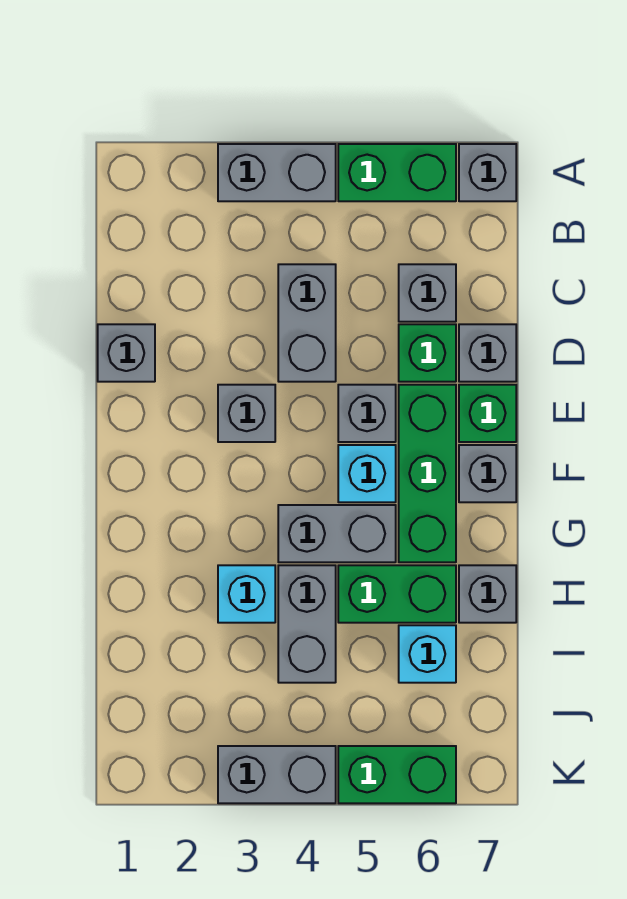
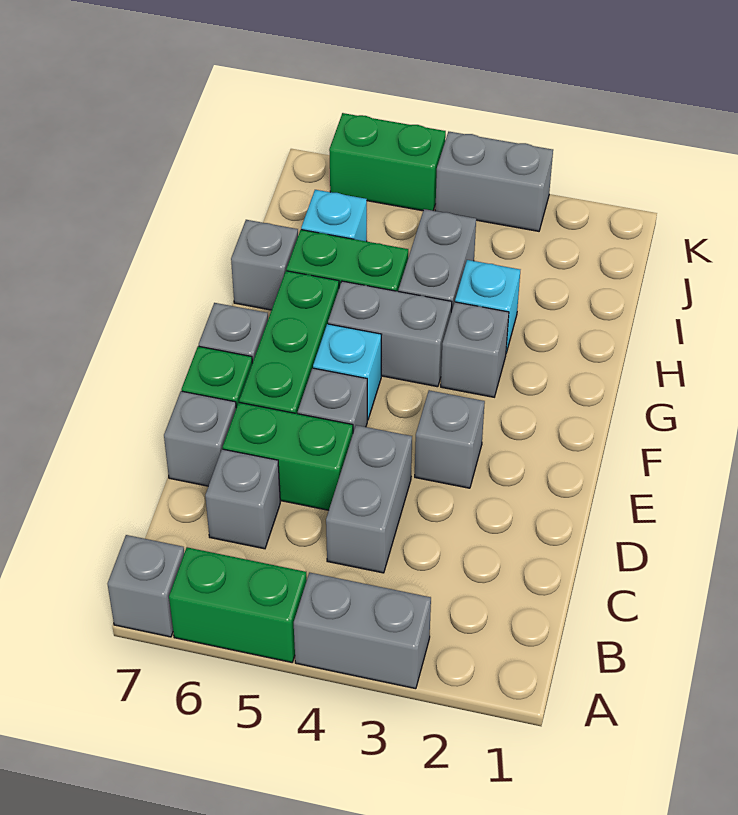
grey brick D1 level 1 -> grey brick G3 level 1
green brick D6 level 1 -> green brick D5:D6 level 1

